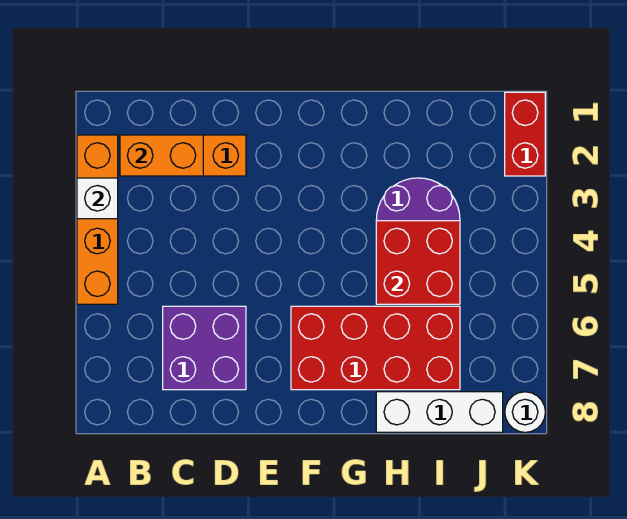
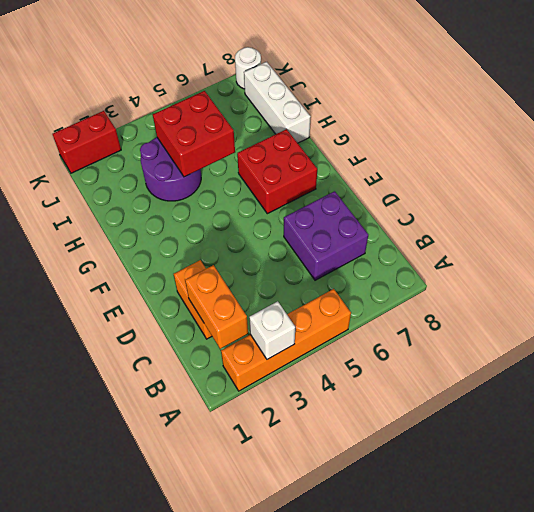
red brick F6:I7 level 1 -> red brick F6:G7 level 1

